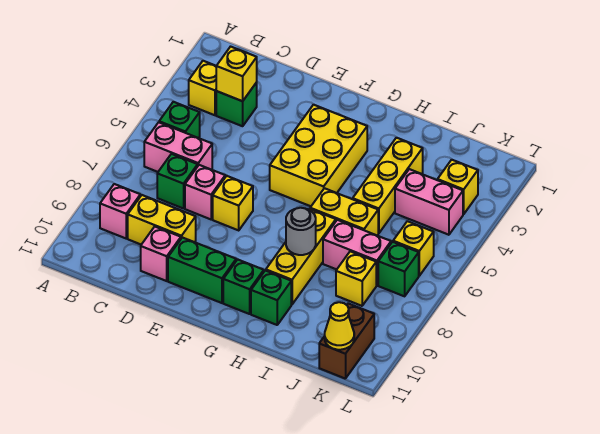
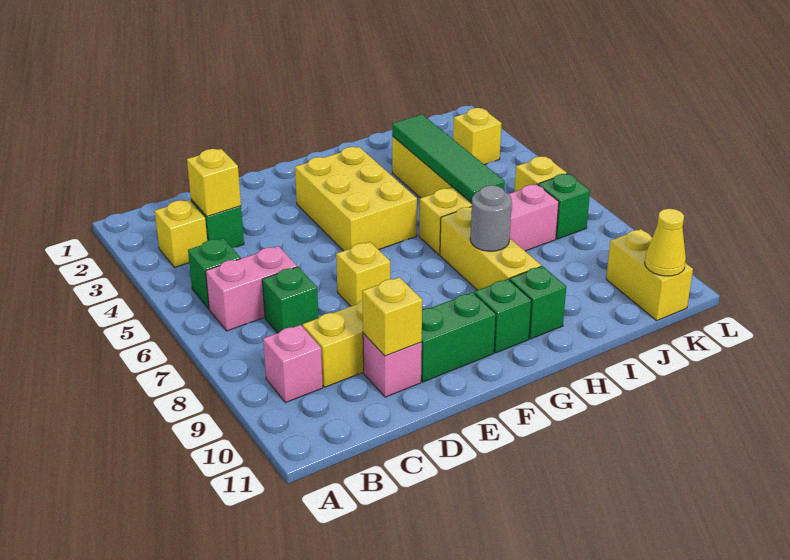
pink brick D7 level 1 -> none
none -> green tile I3:I6 level 2
pink brick J4:K4 level 1 -> none
yellow brick J8 level 1 -> yellow brick D10 level 2
brown brick K10:K11 level 1 -> yellow brick K10:K11 level 1

